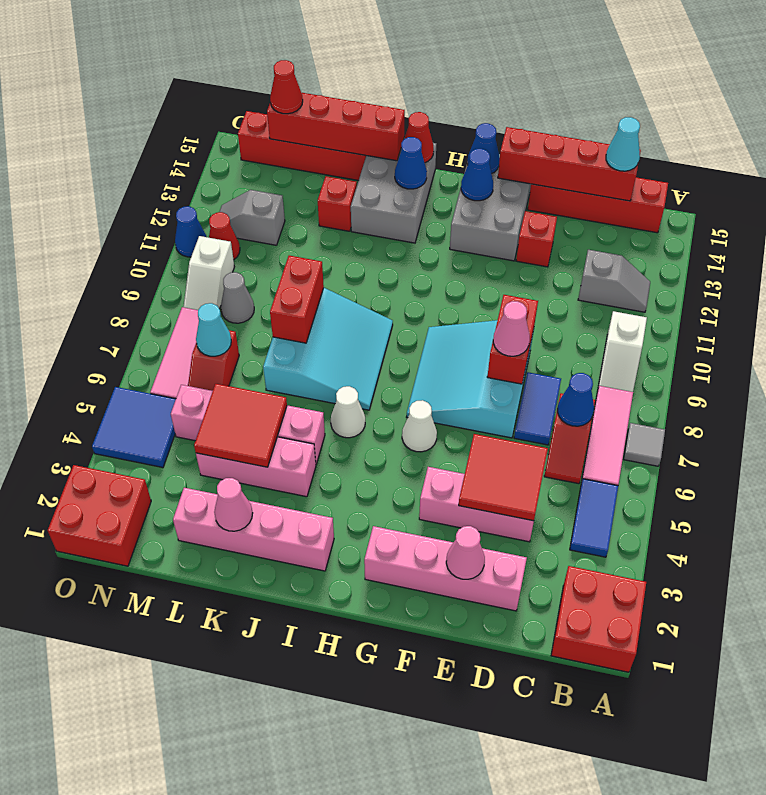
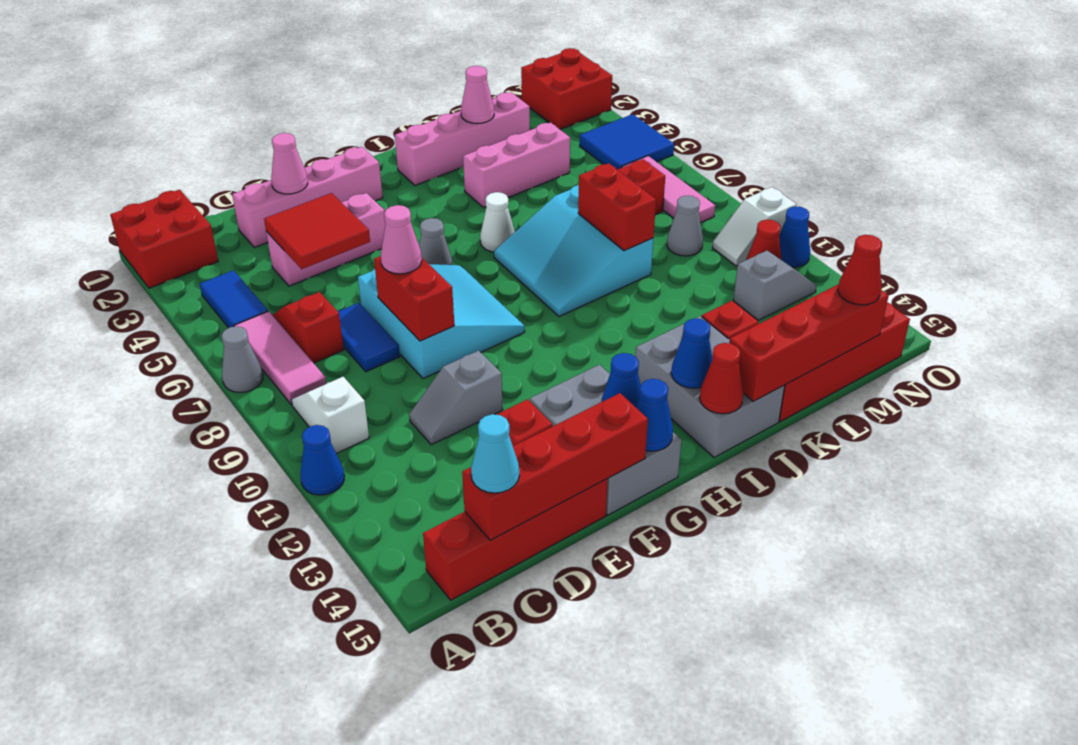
grey tile A7 level 1 -> grey cone A7 level 1
grey slope B12:C12 level 1 top C -> grey slope D11:E11 level 1 top E
blue cone C7 level 2 -> blue cone A11 level 1
white cone G6 level 1 -> grey cone G6 level 1
pink brick J5:M5 level 1 -> none
red tile K4:L5 level 2 -> none
cyan cone M7 level 2 -> none
white slope N9:N10 level 1 top 10 -> white slope N10:O10 level 1 top O

